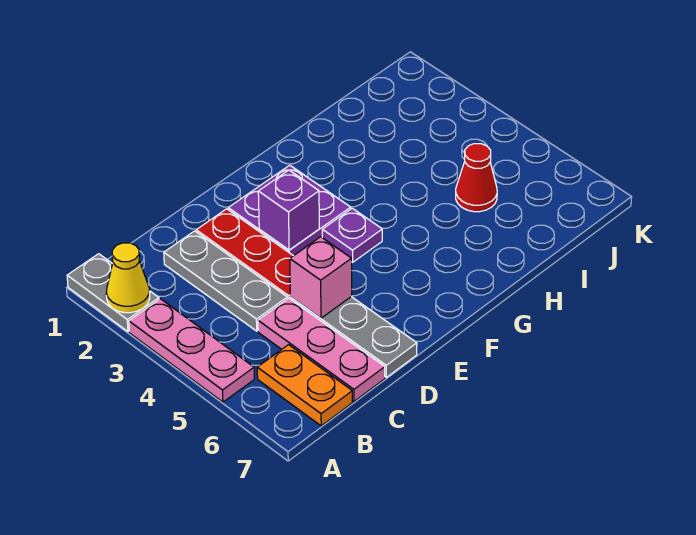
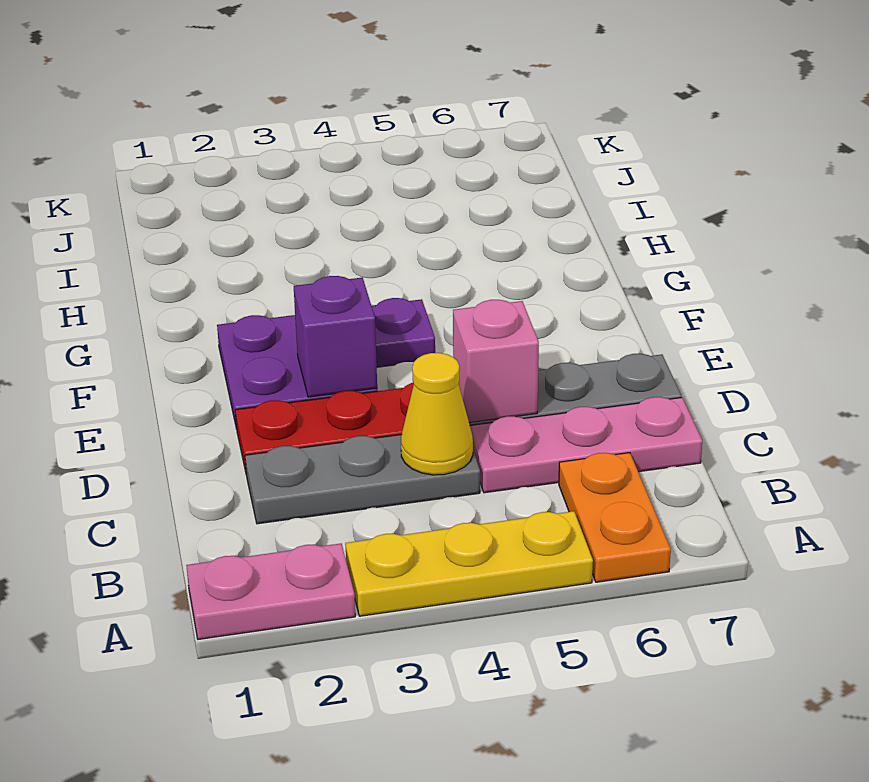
grey plate A1:A2 level 1 -> pink plate A1:A2 level 1
yellow cone A2 level 2 -> yellow cone C4 level 2
pink plate A3:A5 level 1 -> yellow plate A3:A5 level 1
orange plate B6:B7 level 1 -> orange plate A6:B6 level 1
red cone I5 level 1 -> none

